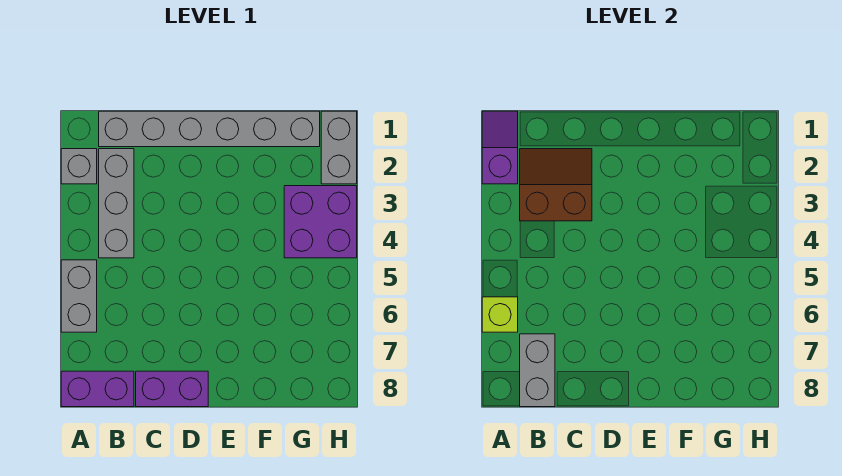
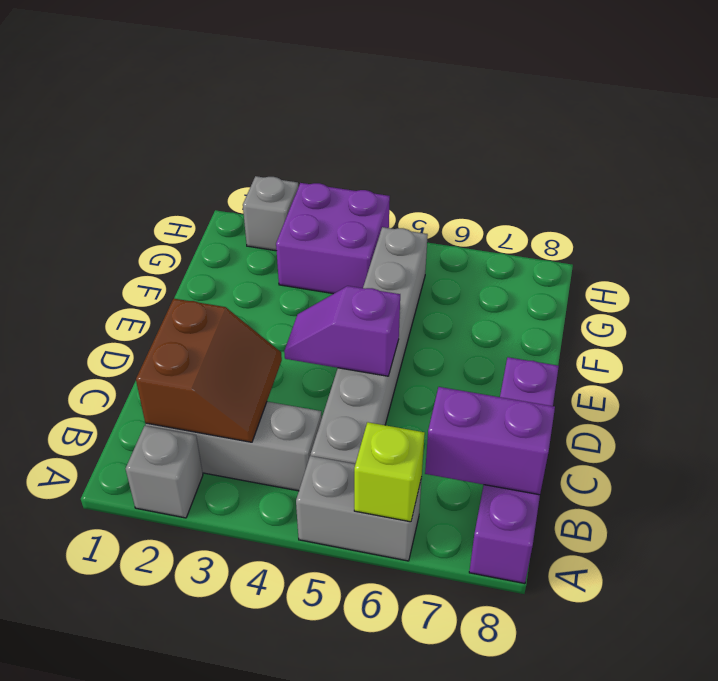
purple slope A1:A2 level 2 top 2 -> purple slope D4:D5 level 2 top 5
grey brick B1:G1 level 1 -> grey brick B5:G5 level 1
brown slope B2:C3 level 2 top 3 -> brown slope B2:C3 level 2 top 2
grey brick B7:B8 level 2 -> purple brick B7:B8 level 2
grey brick H1:H2 level 1 -> grey brick H2 level 1

